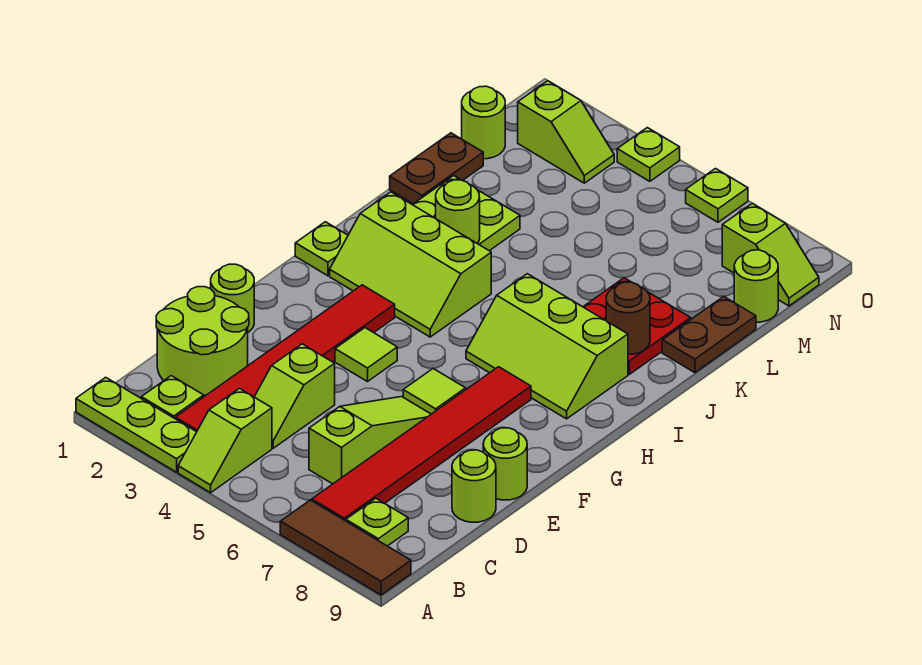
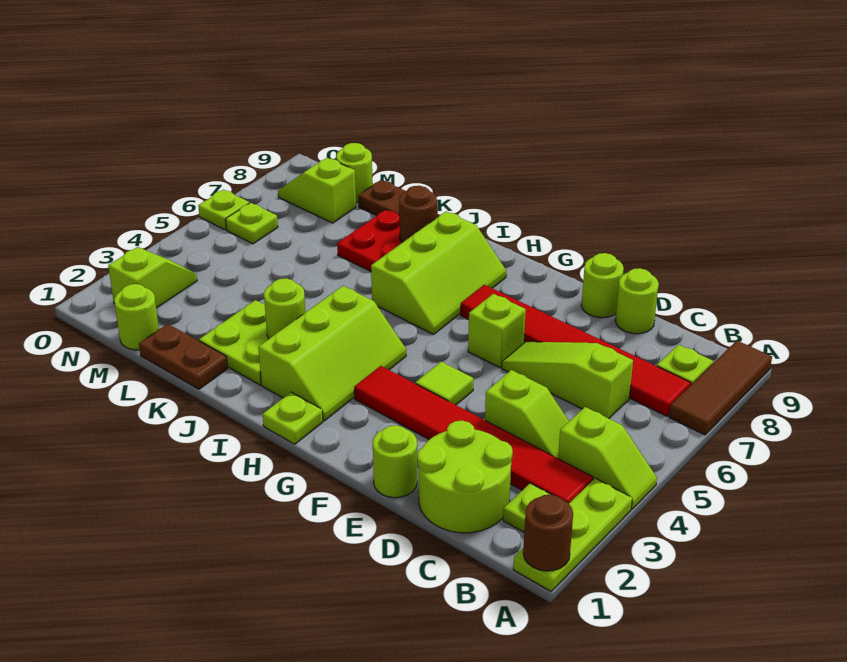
none -> brown round brick A1 level 2
lime tile F6 level 1 -> lime brick F6 level 1
lime slope N8:N9 level 1 top 8 -> lime slope M8:N8 level 1 top M
lime plate O4 level 1 -> lime plate N6 level 1

